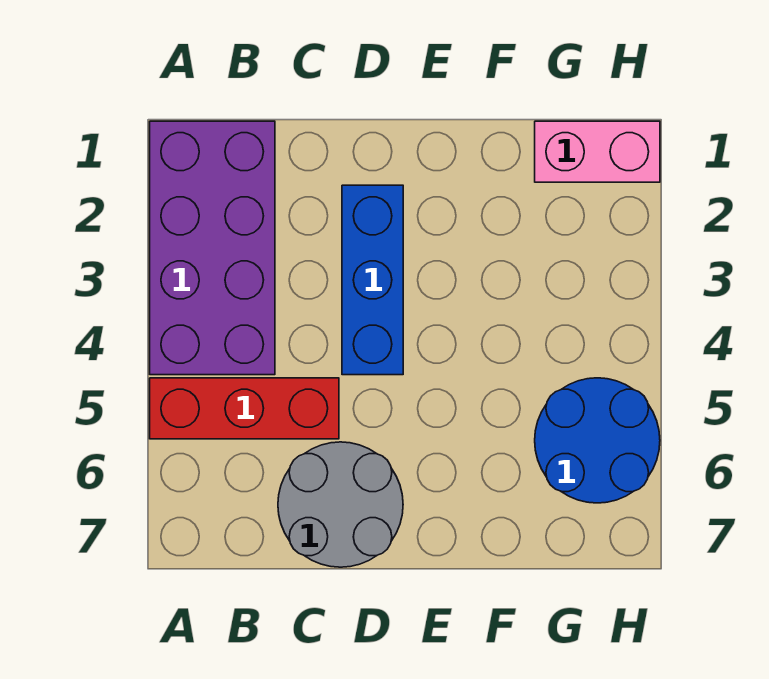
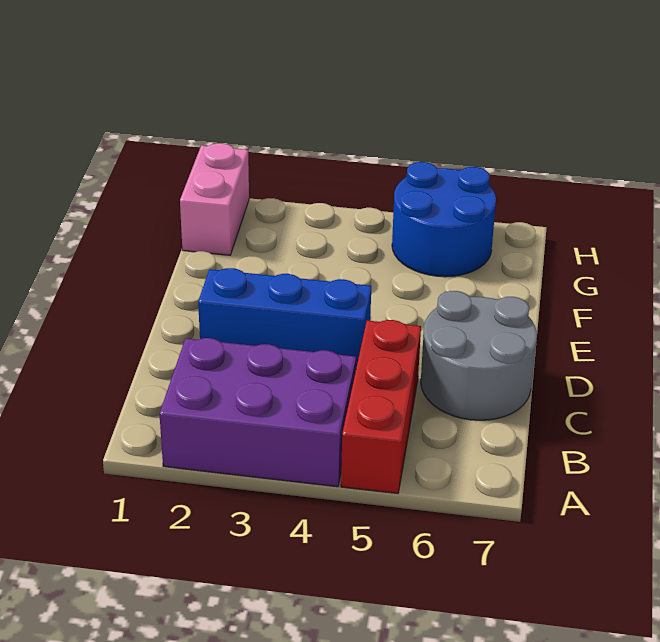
purple brick A1:B4 level 1 -> purple brick A2:B4 level 1

